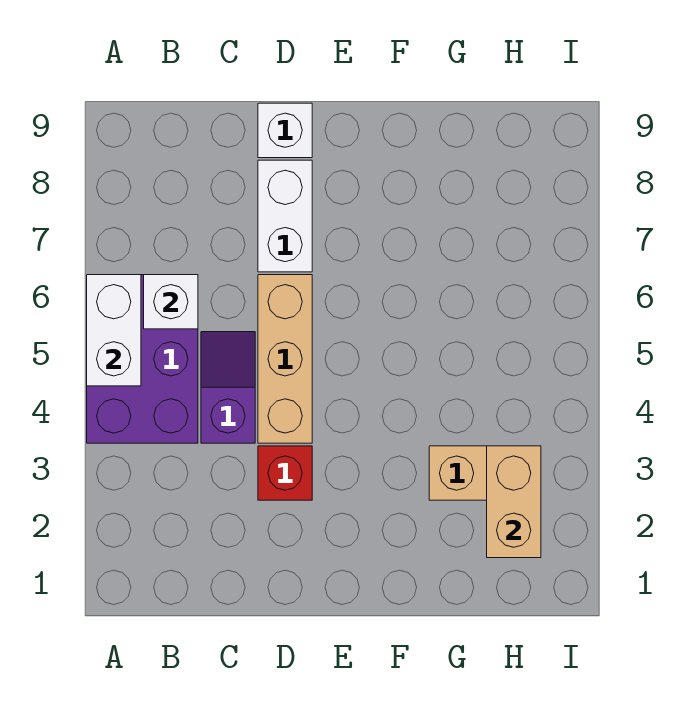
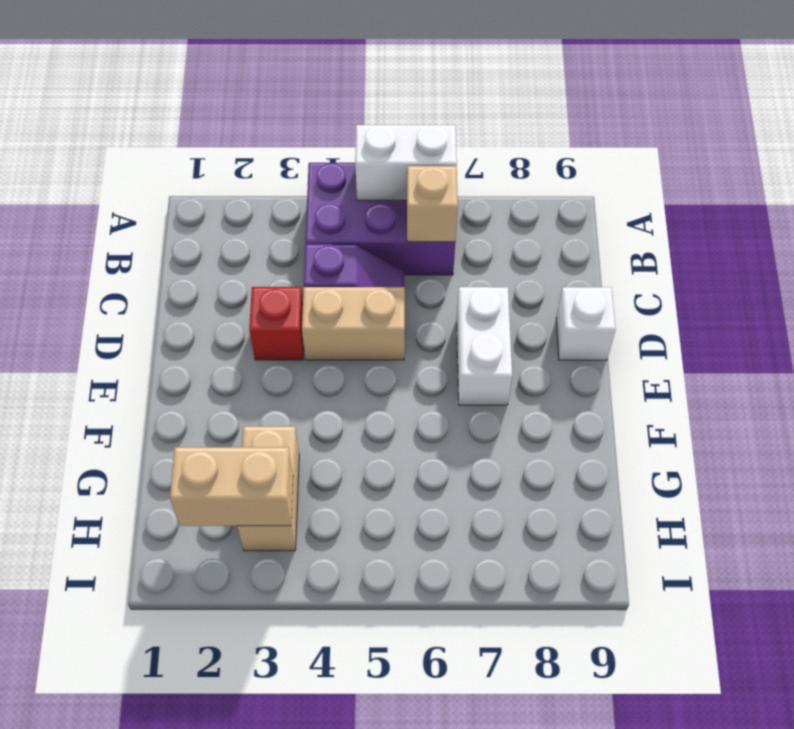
white brick B6 level 2 -> tan brick B6 level 2
tan brick D4:D6 level 1 -> tan brick D4:D5 level 1
white brick D7:D8 level 1 -> white brick D7:E7 level 1

